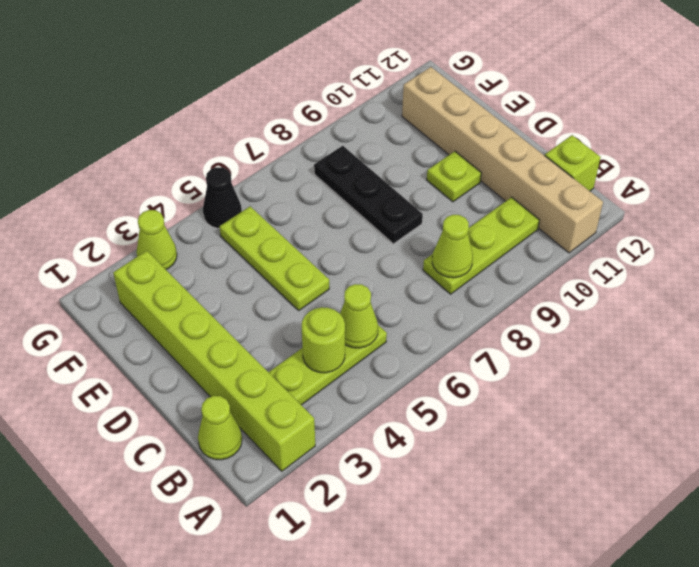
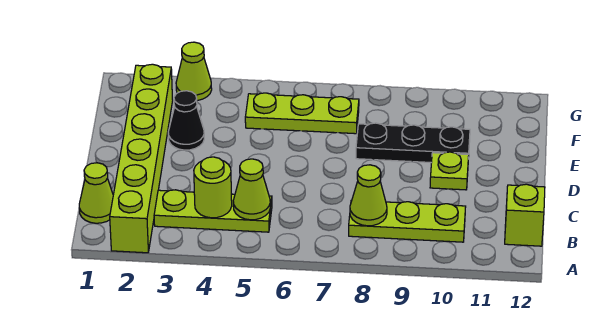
tan brick A11:F11 level 1 -> none
lime plate D5:F5 level 1 -> lime plate F5:F7 level 1
black plate D8:F8 level 1 -> black plate E8:E10 level 1
black cone G5 level 1 -> black cone E3 level 1

